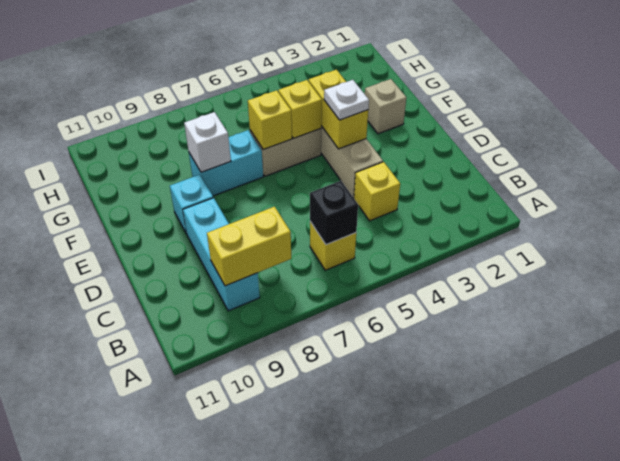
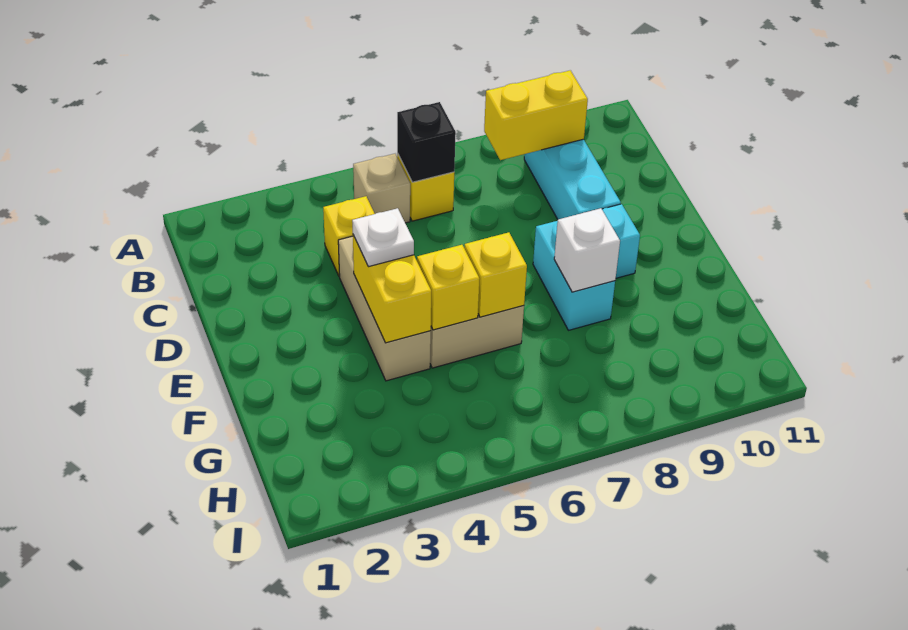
tan brick F2 level 1 -> tan brick B5 level 1
cyan brick F7:F8 level 1 -> cyan brick E8:F8 level 1

